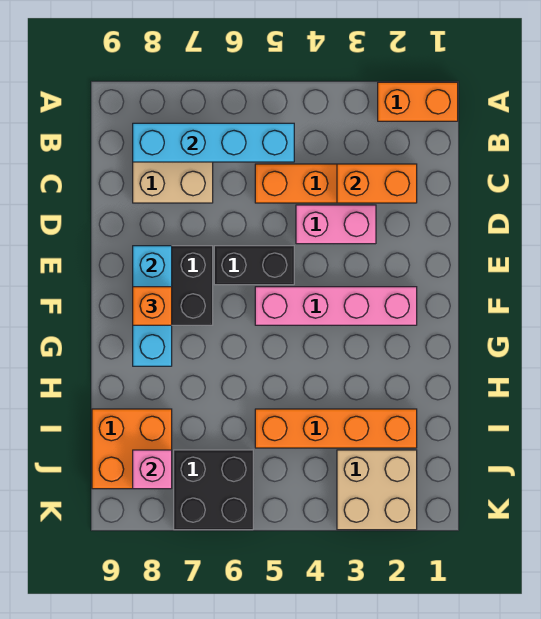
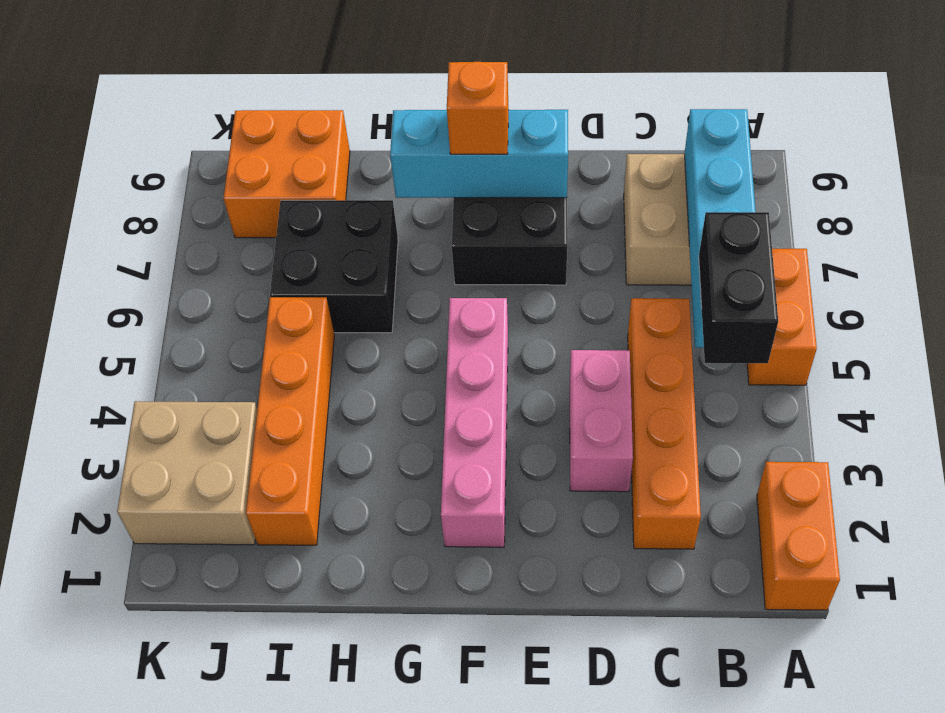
orange brick C2:C3 level 2 -> orange brick A5:A6 level 1
black brick E5:E6 level 1 -> black brick B4:B5 level 3
black brick J6:K7 level 1 -> black brick H6:I7 level 1
pink brick J8 level 2 -> none

